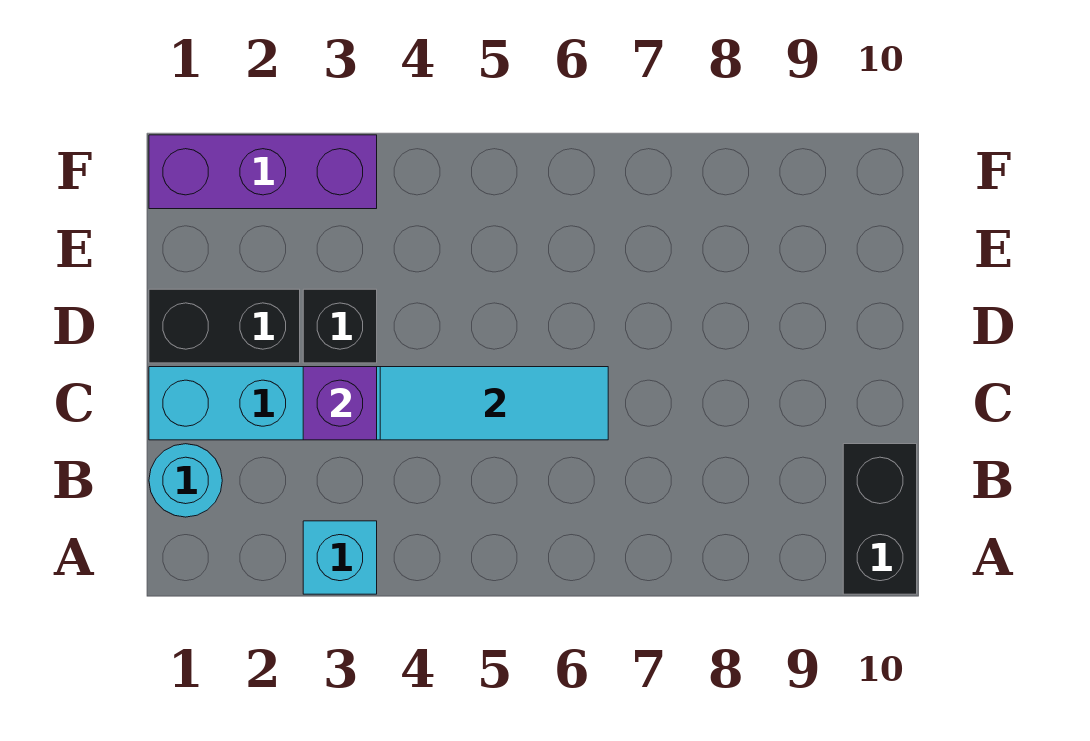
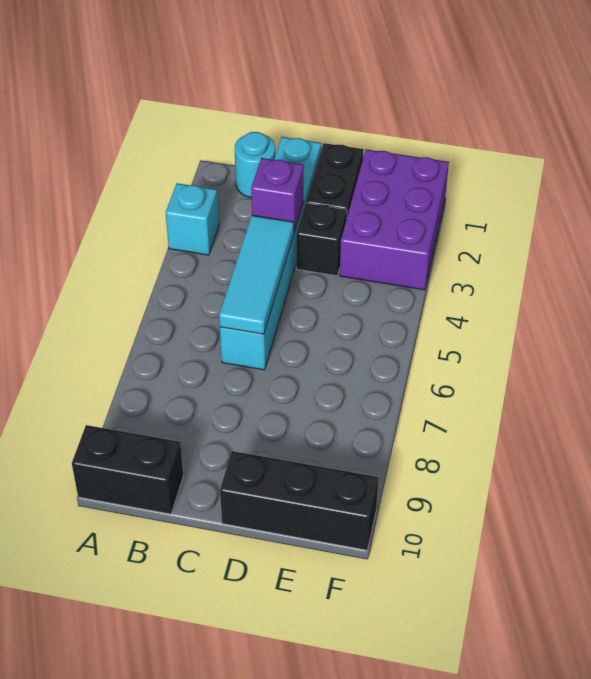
none -> black brick D10:F10 level 1
purple brick F1:F3 level 1 -> purple brick E1:F3 level 1

